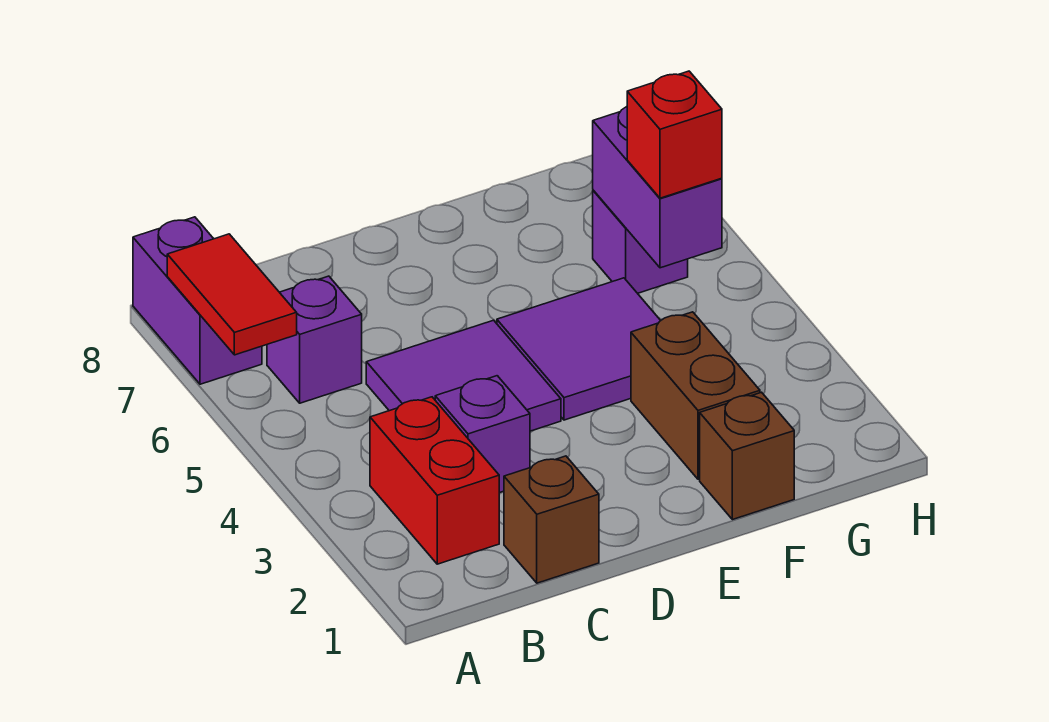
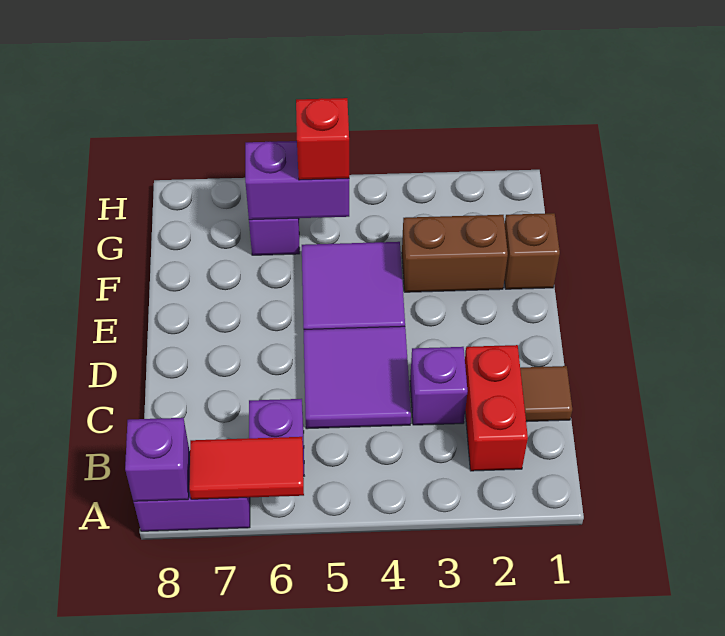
none -> purple brick A8 level 2
red brick B2:B3 level 1 -> red brick B2:C2 level 1
brown brick C1 level 1 -> brown tile C1 level 1

